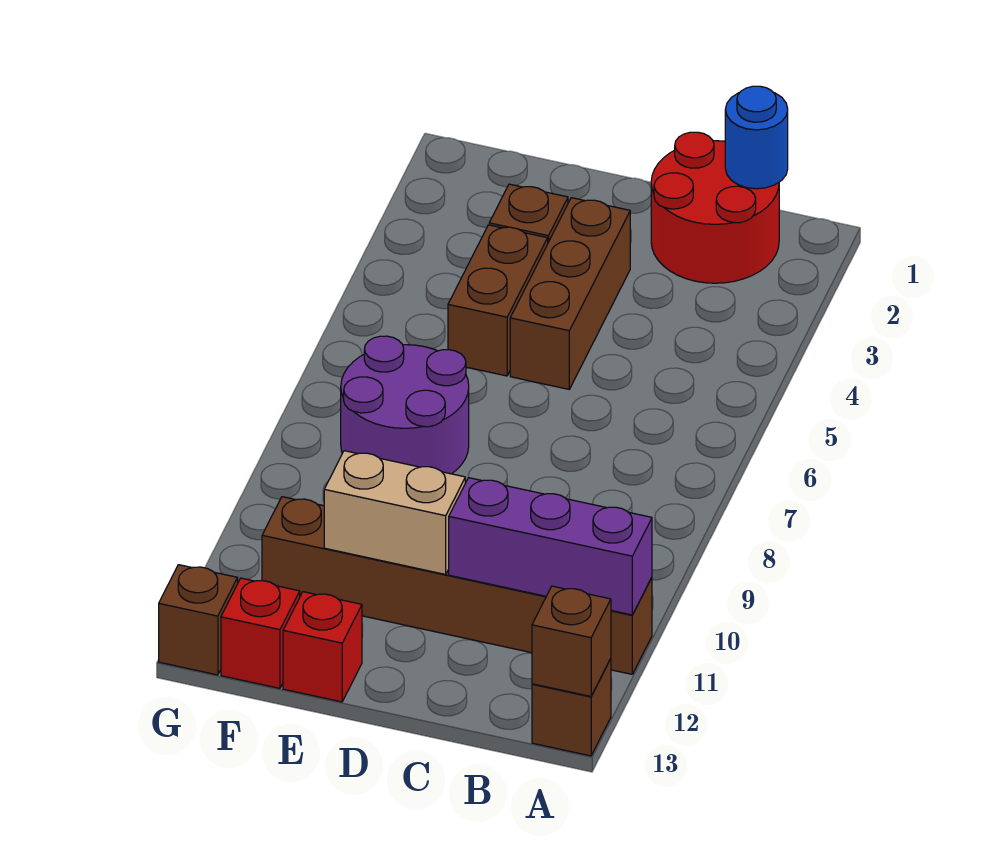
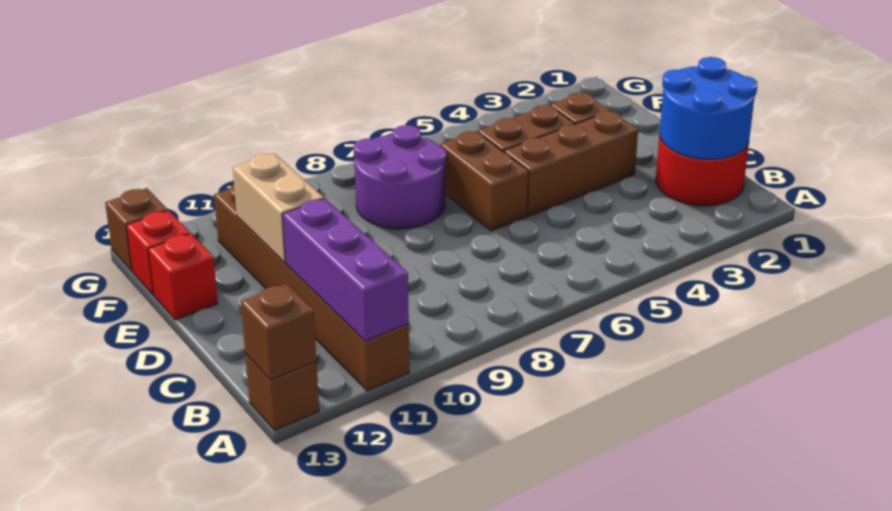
blue round brick B1 level 2 -> blue round brick B1:C2 level 2
none -> brown brick D6:E6 level 1

